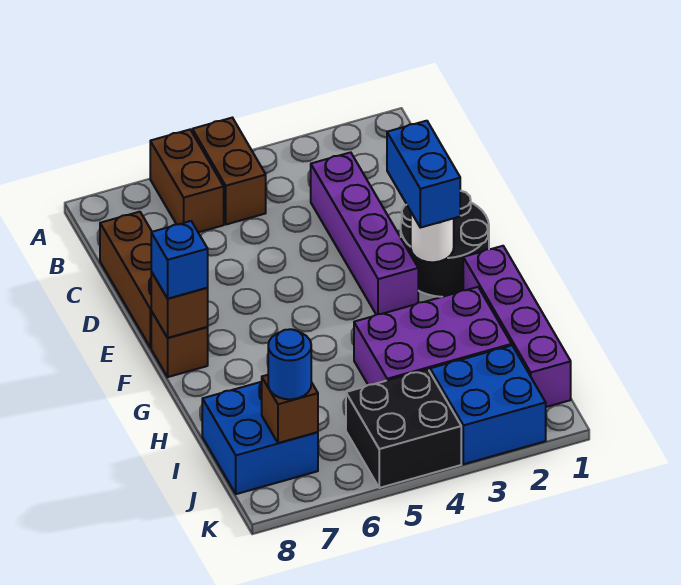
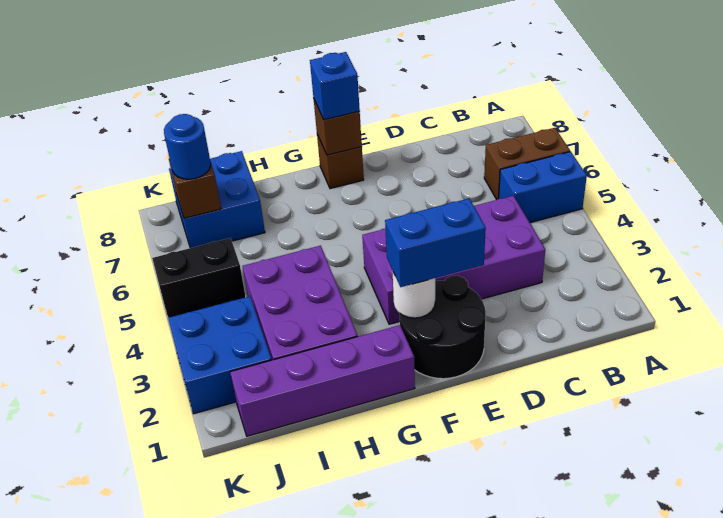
brown brick A5:B5 level 1 -> blue brick A5:B5 level 1
purple brick C3:F3 level 1 -> purple brick C3:F4 level 1
brown brick C8:E8 level 1 -> none
black brick J4:K5 level 1 -> black brick J5:K5 level 1

